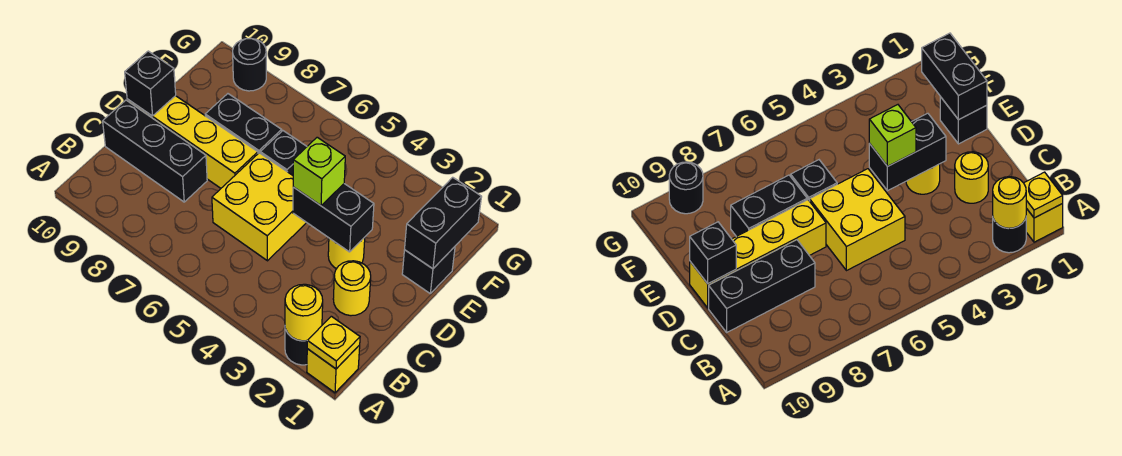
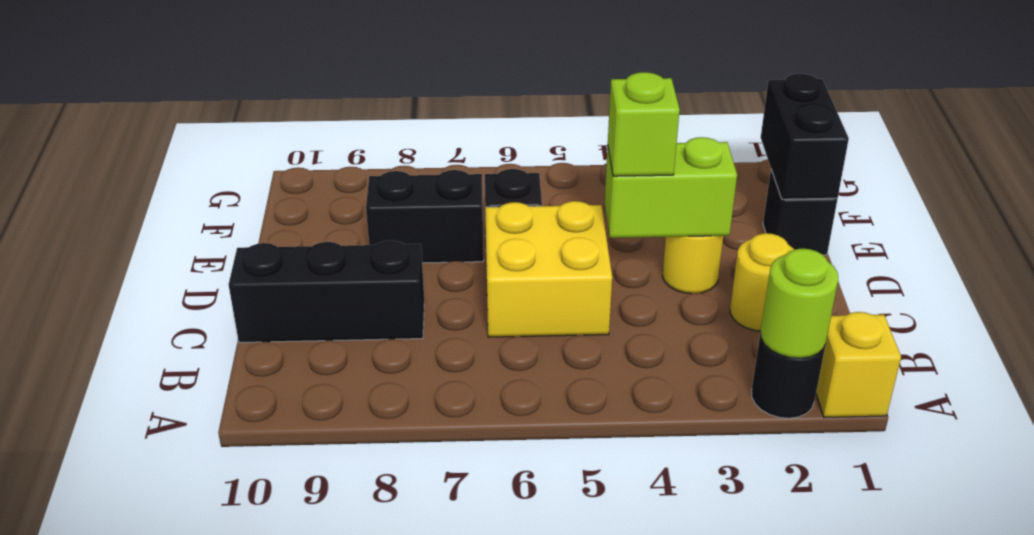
yellow plate A1 level 2 -> none
yellow round brick A2 level 2 -> lime round brick A2 level 2
black brick D3:D4 level 2 -> lime brick D3:D4 level 2
yellow brick D7:D10 level 1 -> none
black brick D10 level 2 -> none
black round brick G9 level 1 -> none

